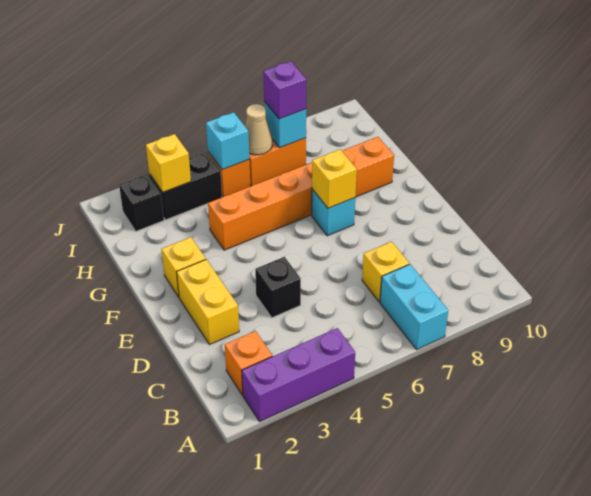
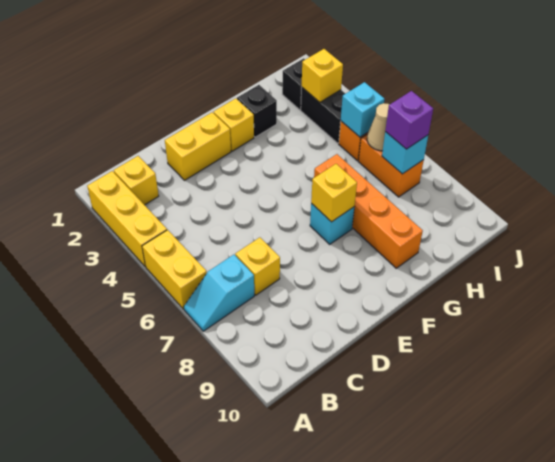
purple brick A2:A4 level 1 -> yellow brick A2:A4 level 1
none -> yellow brick A5:A6 level 1
cyan brick A7:B7 level 1 -> cyan slope A7:B7 level 1 top B
orange brick B2 level 1 -> yellow brick B2 level 1
black brick D4 level 1 -> black brick G2 level 1
orange brick G4:G9 level 1 -> orange brick G6:G9 level 1

